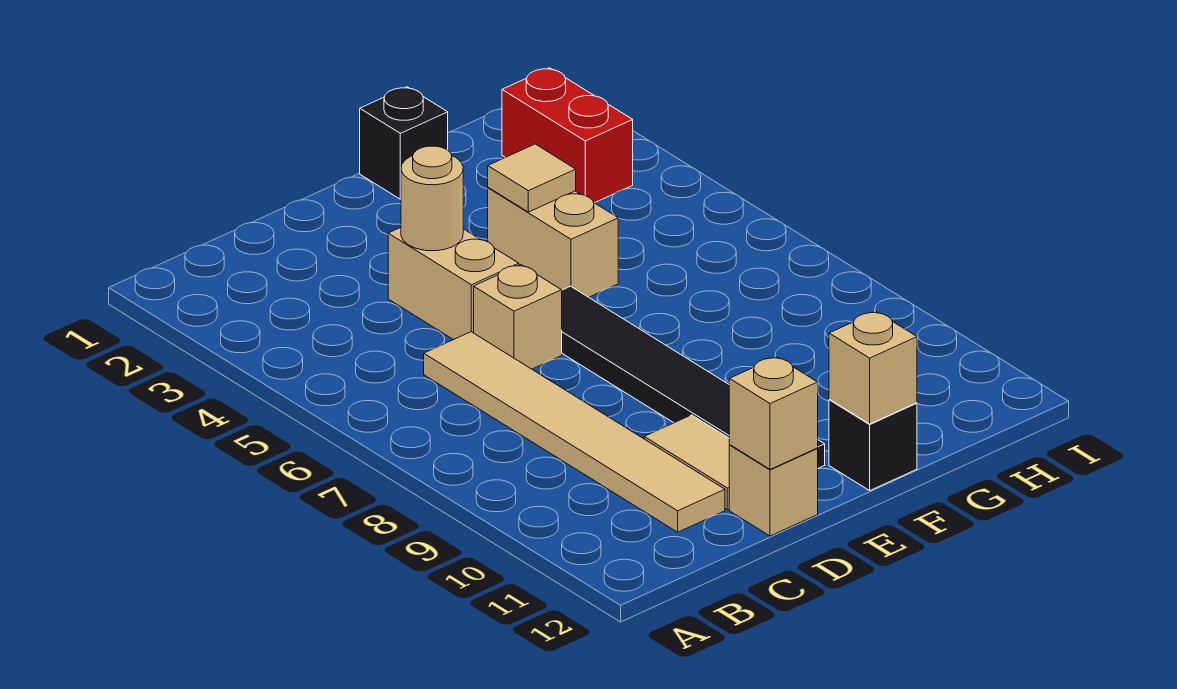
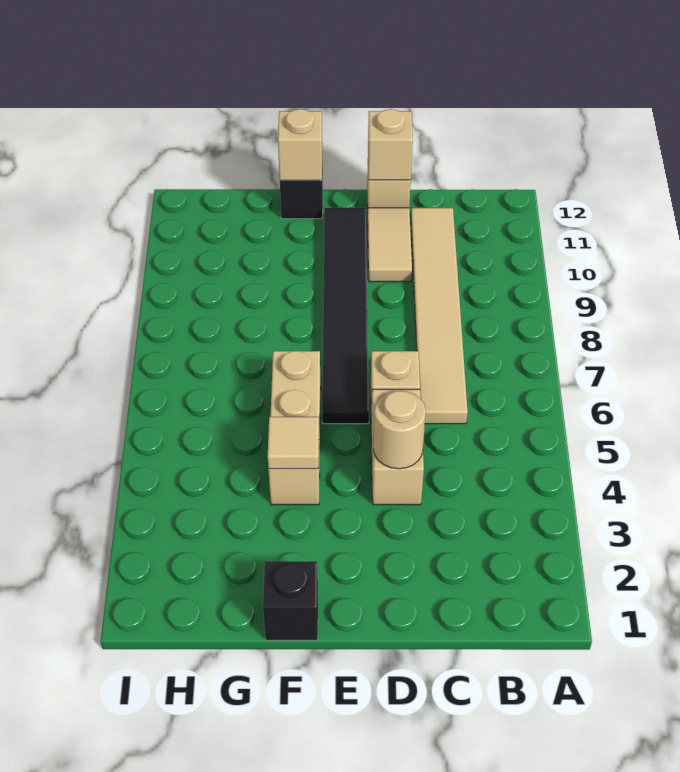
tan brick F4:F5 level 1 -> tan brick F4:F6 level 1
red brick H2:H3 level 1 -> none

